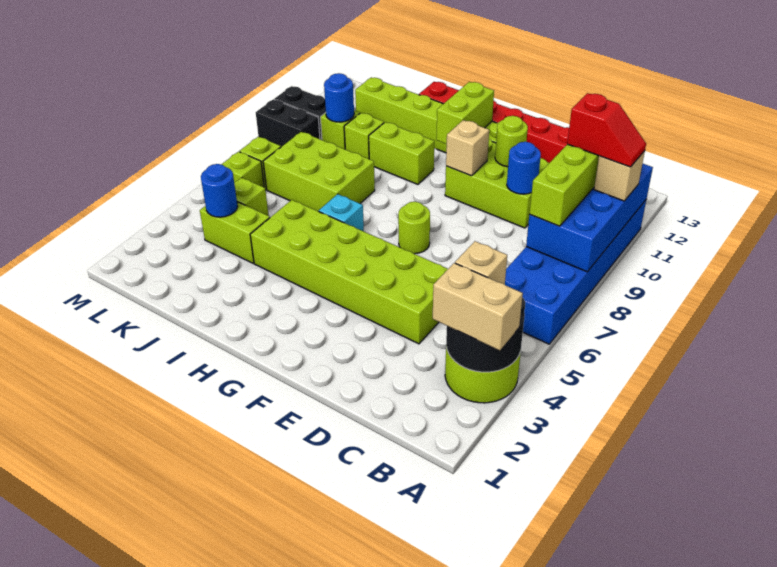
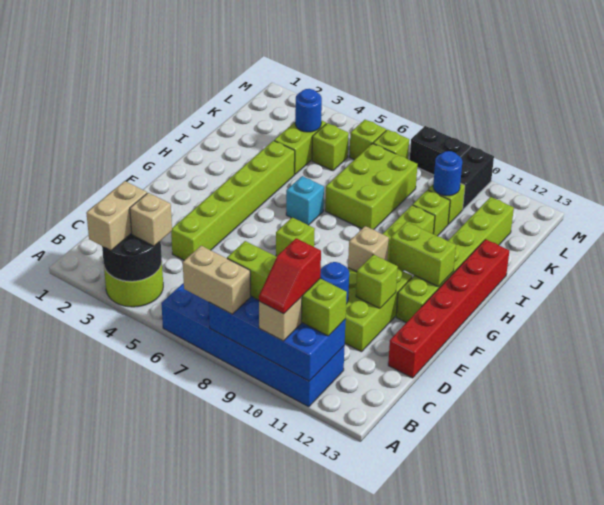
none -> tan brick A7:A8 level 3
lime brick D4:I5 level 1 -> lime brick D4:I4 level 1
lime round brick E11 level 2 -> lime brick E11 level 2
lime round brick F7 level 1 -> lime brick F7 level 1
black brick L9:M9 level 1 -> black brick M8:M9 level 1

